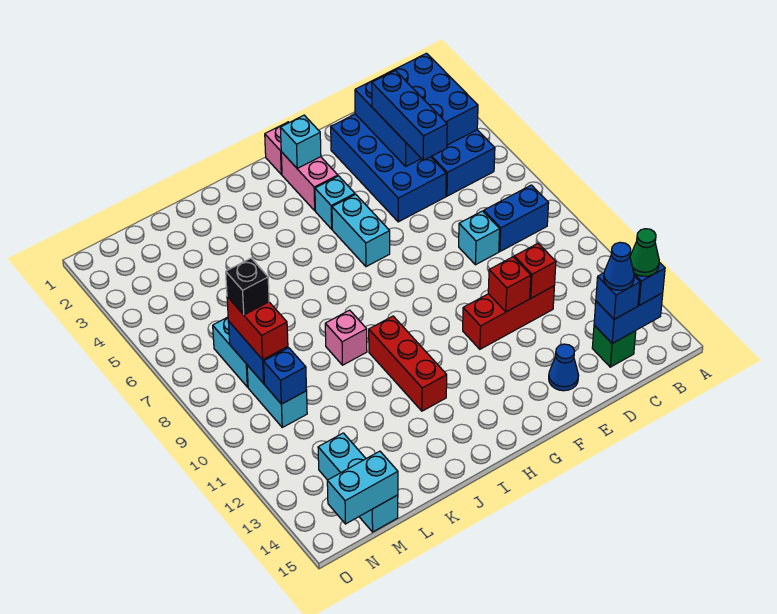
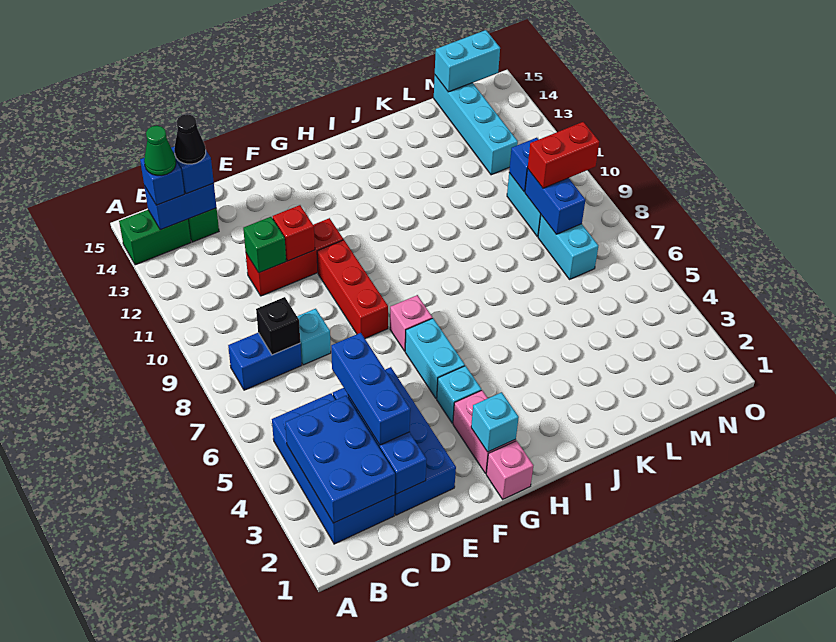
none -> green brick A14:B14 level 1
blue cone C14 level 4 -> black cone C14 level 4
red brick D11 level 2 -> green brick D11 level 2
blue cone E14 level 1 -> none
red brick I10:I12 level 1 -> red brick F8:F10 level 1
pink brick J9 level 1 -> pink brick G7 level 1
red brick M8:M9 level 3 -> red brick M9:N9 level 3
black brick M8 level 4 -> black brick C8 level 2
cyan brick M13:M15 level 1 -> cyan brick M12:M15 level 1

